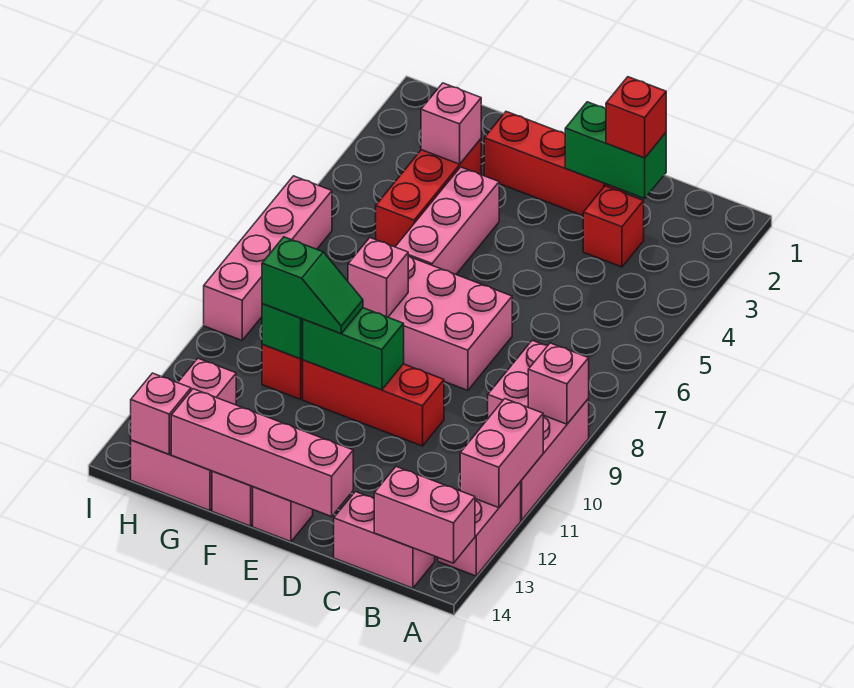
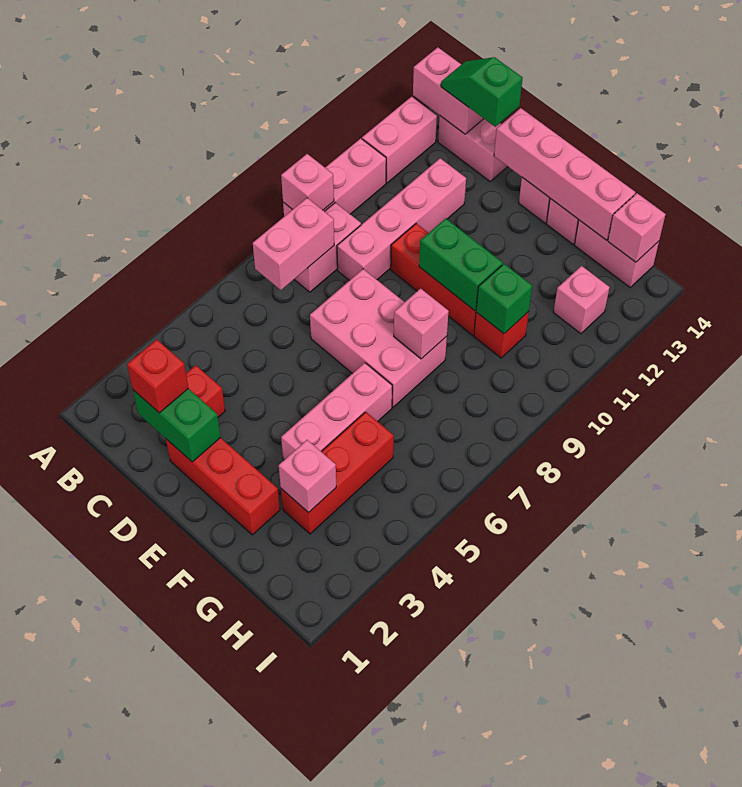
pink brick A11:A12 level 2 -> pink brick B7:B8 level 2
green slope F10:G10 level 3 top G -> green slope B14:C14 level 3 top C
pink brick I6:I9 level 1 -> pink brick C9:C12 level 1

